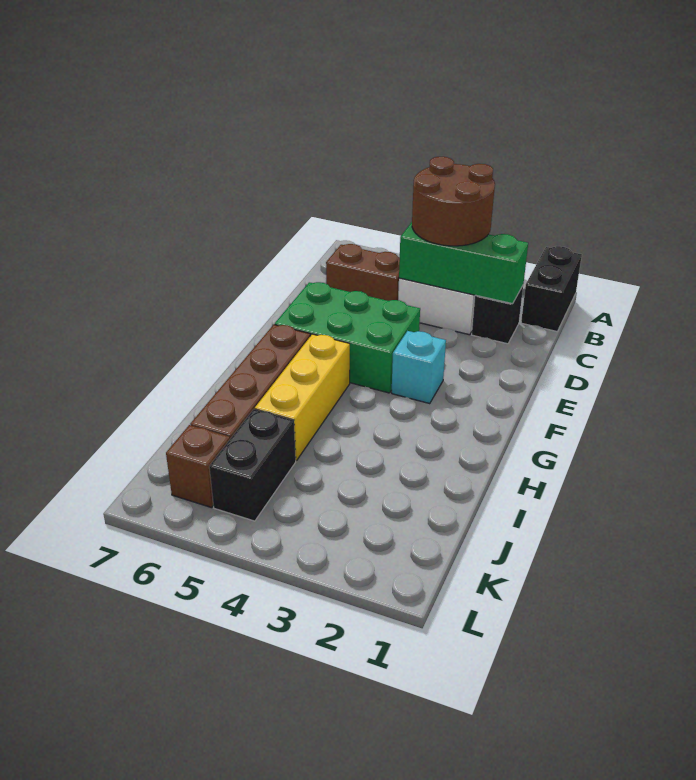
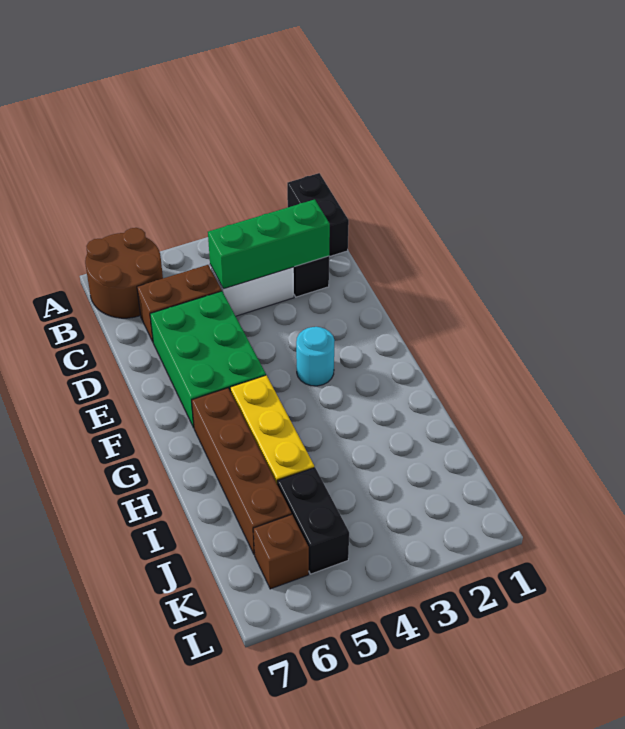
brown round brick B3:C4 level 3 -> brown round brick A6:B7 level 1
green brick E4:F6 level 1 -> green brick D5:F6 level 1
cyan brick F3 level 1 -> cyan round brick F3 level 1

